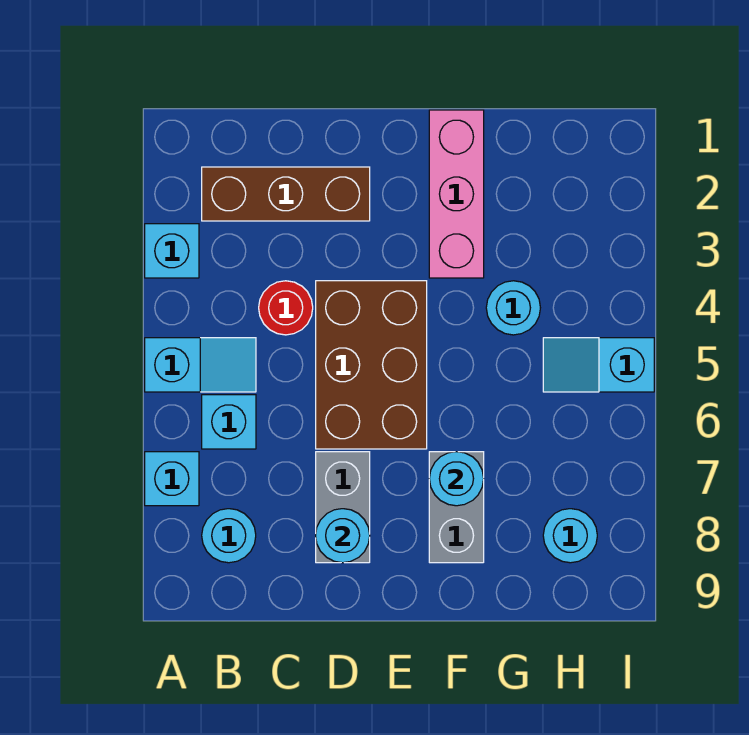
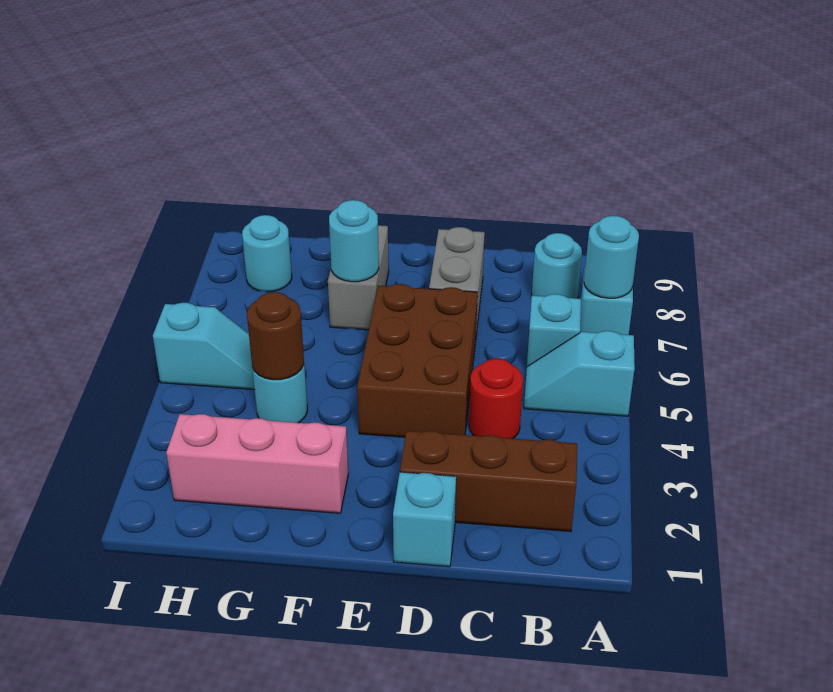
cyan brick A3 level 1 -> cyan brick D1 level 1
cyan round brick D8 level 2 -> cyan round brick A7 level 2
pink brick F1:F3 level 1 -> pink brick F2:H2 level 1
none -> brown round brick G4 level 2

